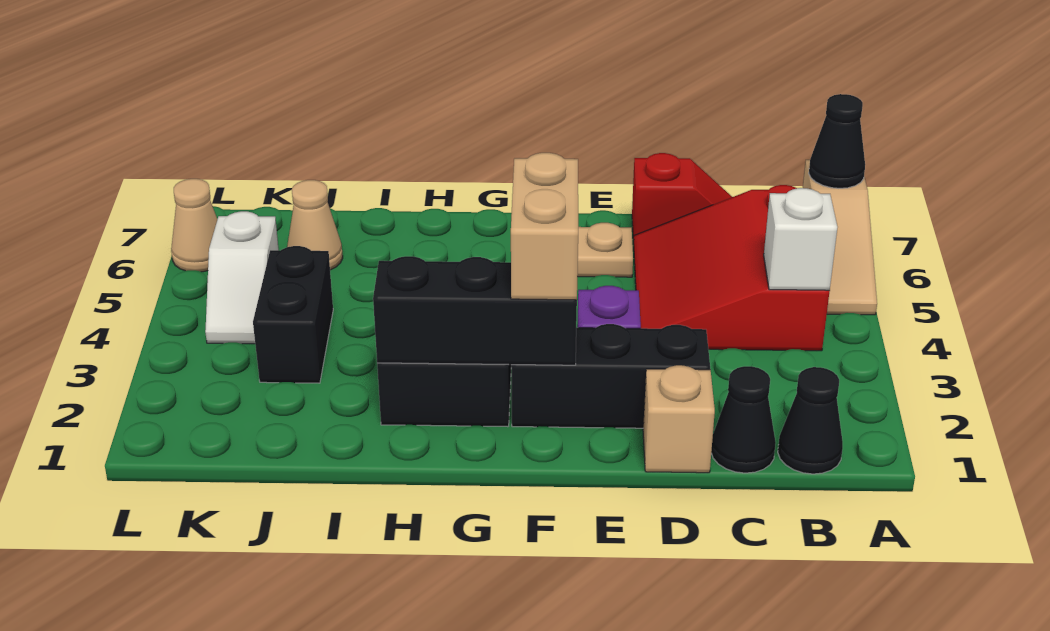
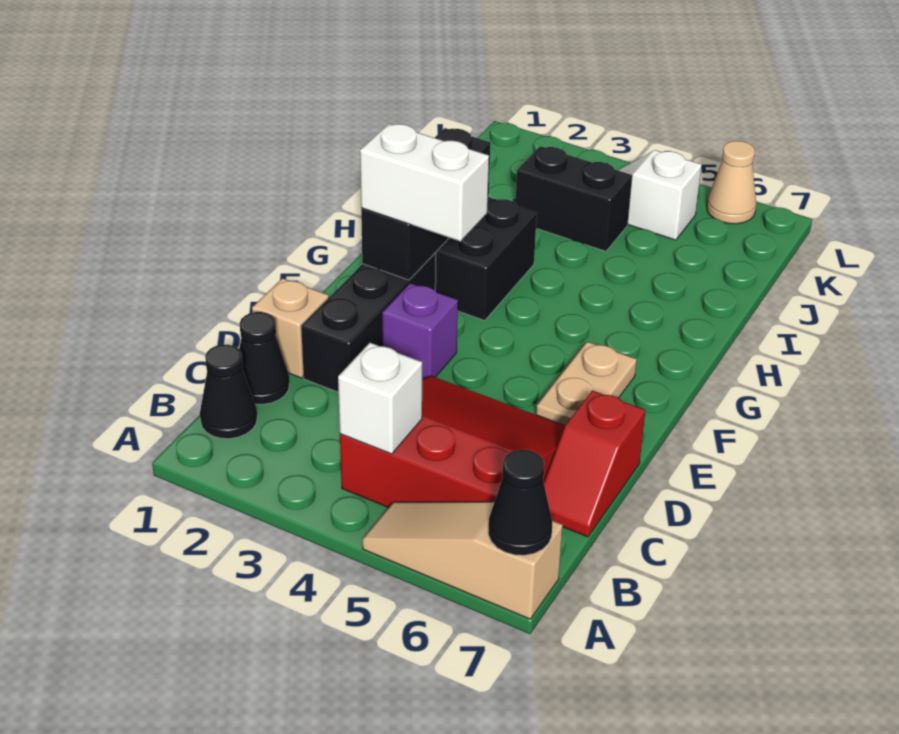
tan brick F2:F3 level 3 -> white brick F2:F3 level 3
tan cone J6 level 1 -> none

